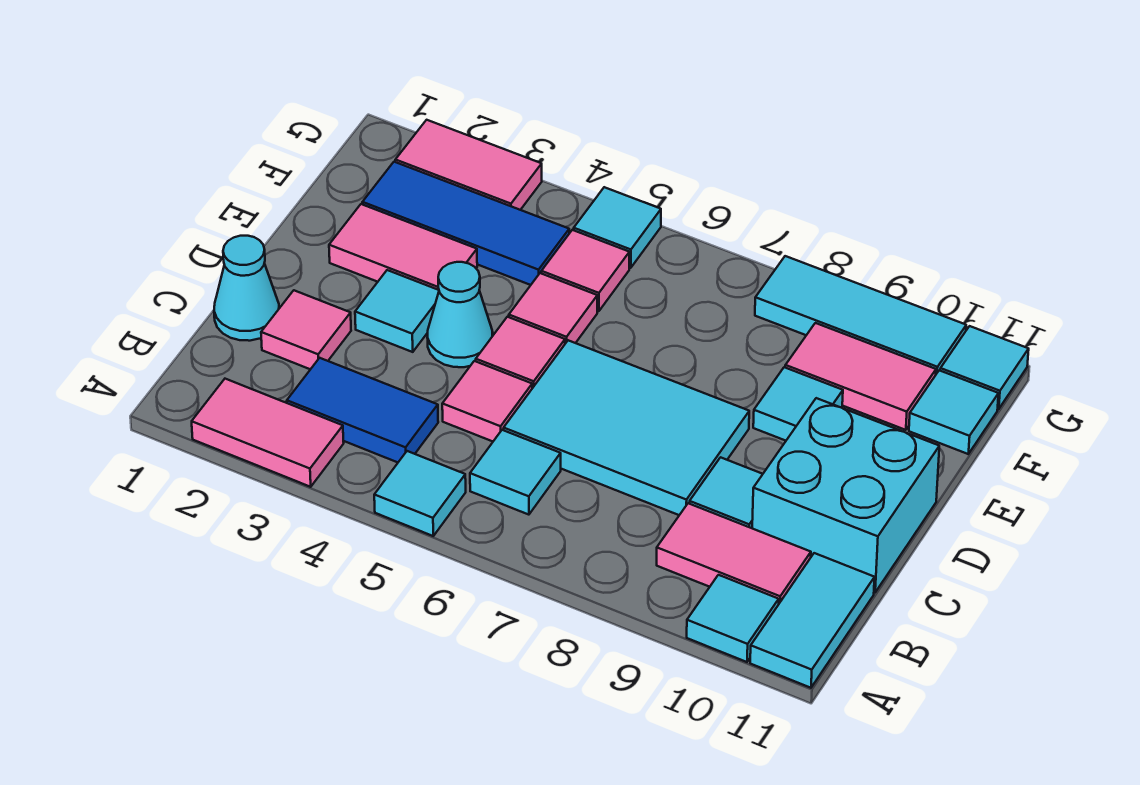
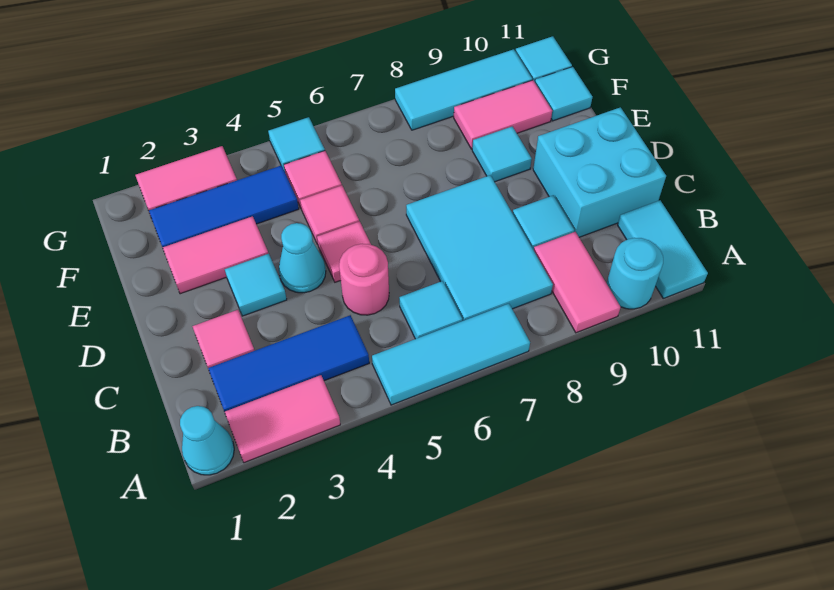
cyan tile A5 level 1 -> cyan tile A5:A7 level 1
cyan tile A10 level 1 -> cyan round brick A10 level 1
blue tile B3:B4 level 1 -> blue tile B2:B4 level 1
pink tile B9:B10 level 1 -> pink tile A9:B9 level 1
cyan cone C1 level 1 -> cyan cone A1 level 1
pink tile C5 level 1 -> pink round brick C5 level 1
cyan tile C6:D8 level 1 -> cyan tile B7:D8 level 1

